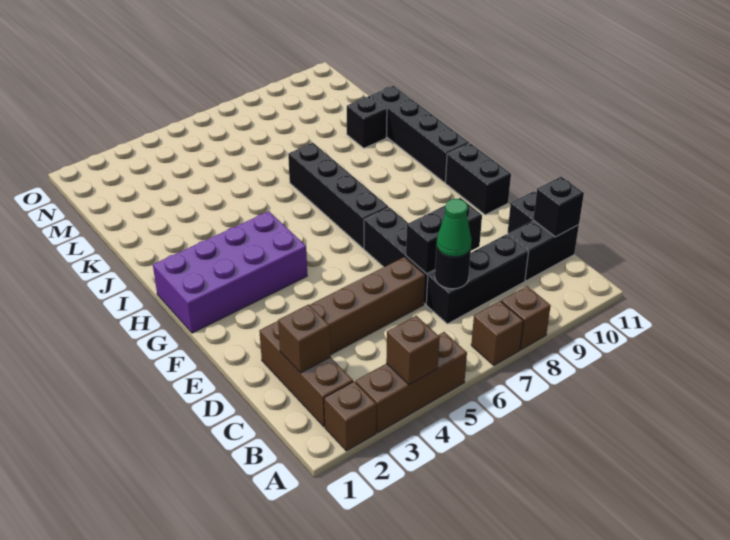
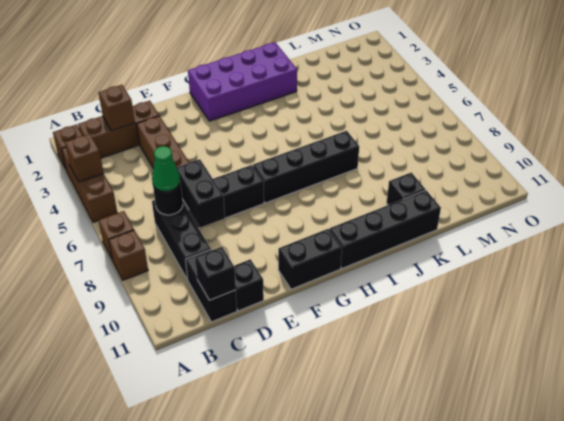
purple brick G1:H4 level 1 -> purple brick G1:J2 level 1

